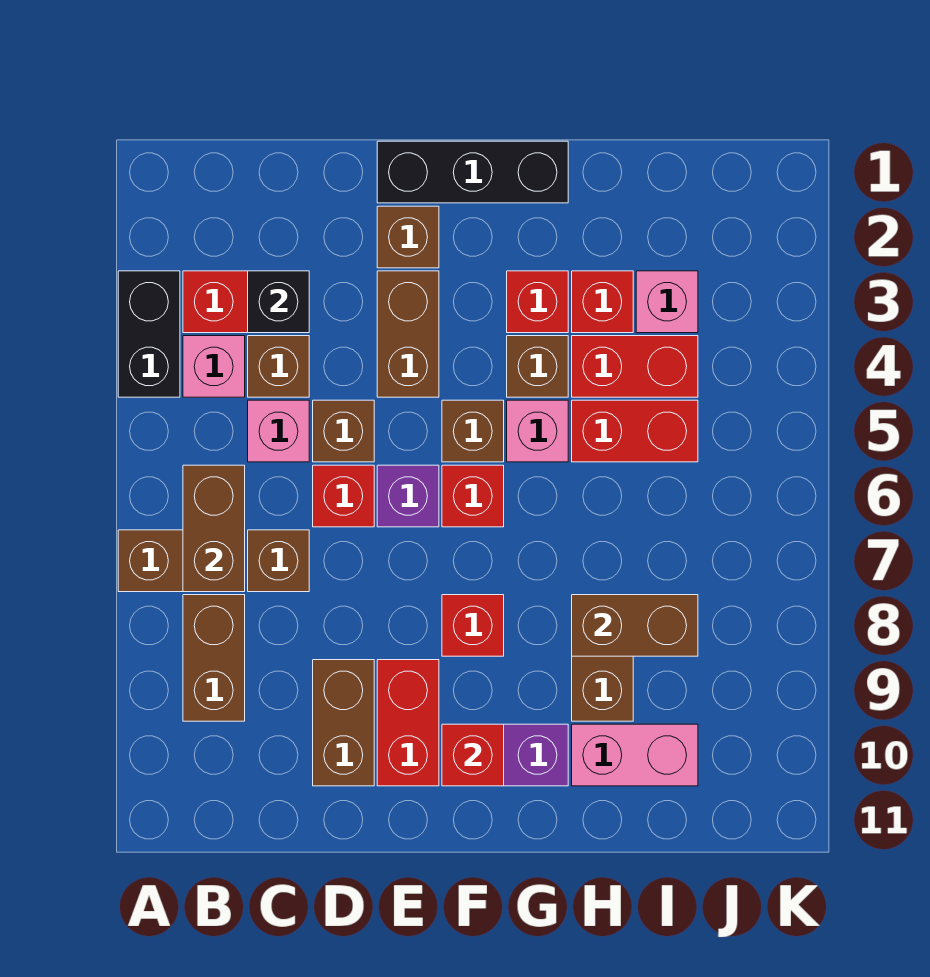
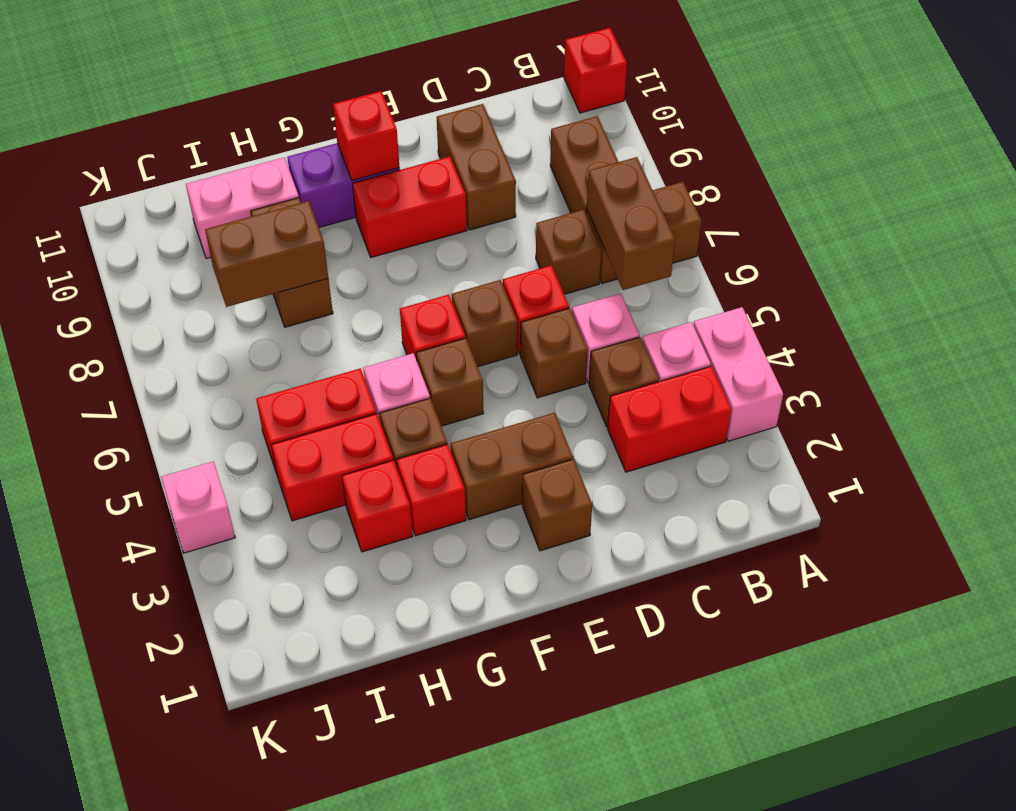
black brick A3:A4 level 1 -> pink brick A3:A4 level 1
black brick C3 level 2 -> none
black brick E1:G1 level 1 -> none
brown brick E3:E4 level 1 -> brown brick E3:F3 level 1
purple brick E6 level 1 -> brown brick E6 level 1
red brick E9:E10 level 1 -> red brick E9:F9 level 1
red brick F8 level 1 -> red brick A11 level 1
pink brick I3 level 1 -> pink brick K4 level 1

